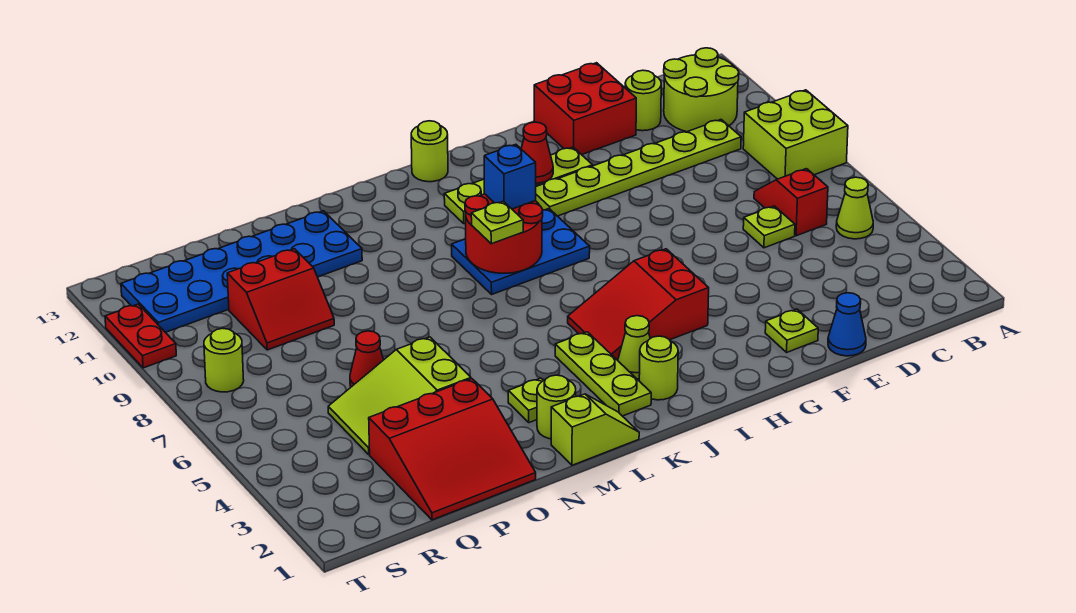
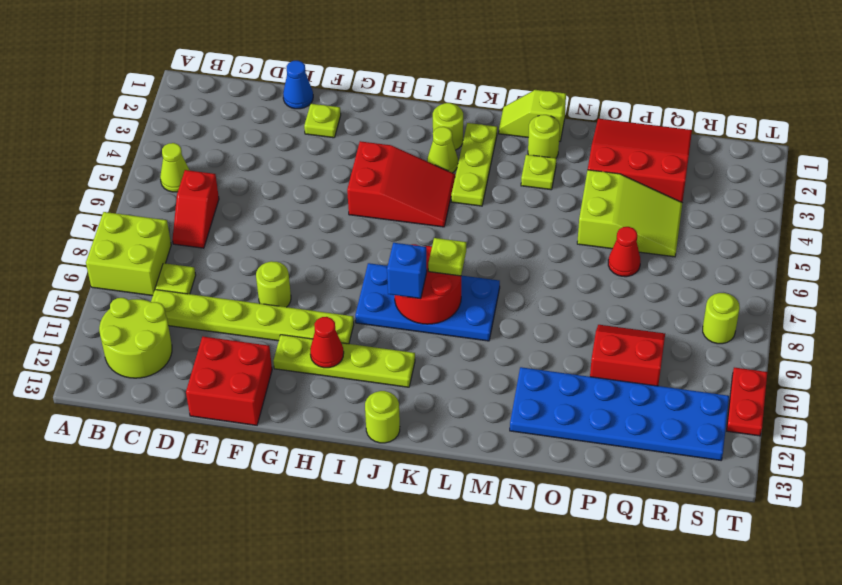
lime plate D6 level 1 -> lime plate C9 level 1
lime round brick D12 level 1 -> lime round brick F9 level 1
blue plate I8:K9 level 1 -> blue plate I8:L9 level 1

